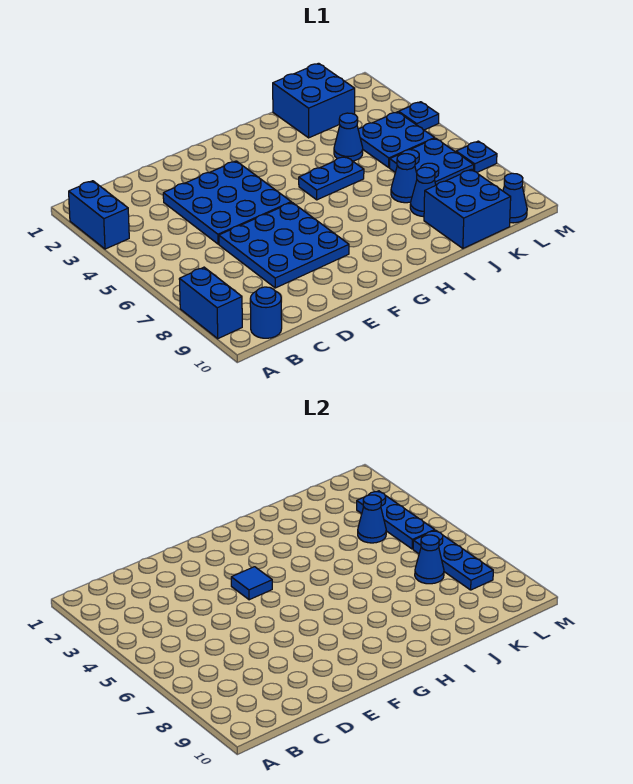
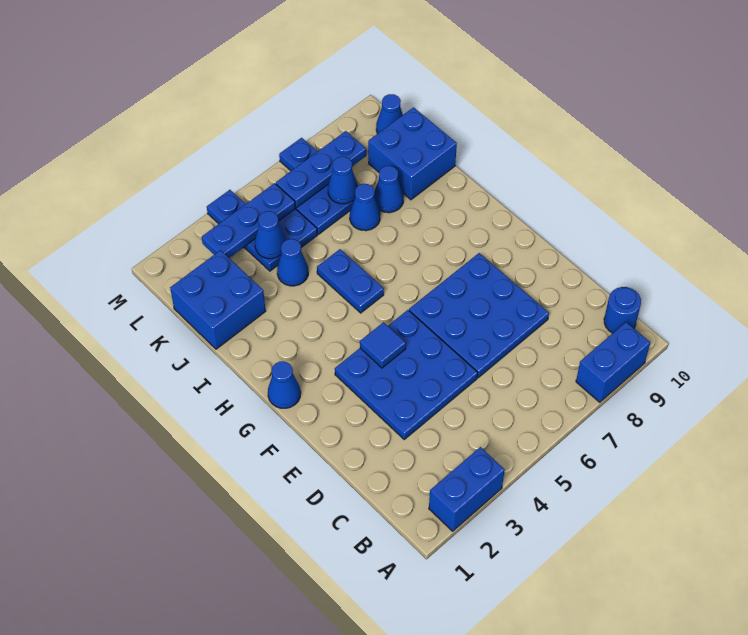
none -> blue cone G1 level 1

